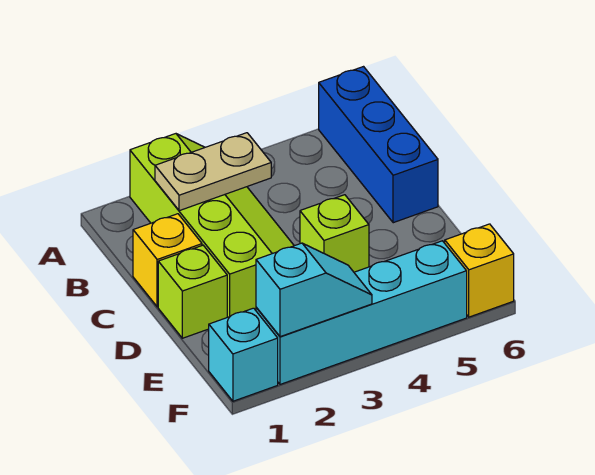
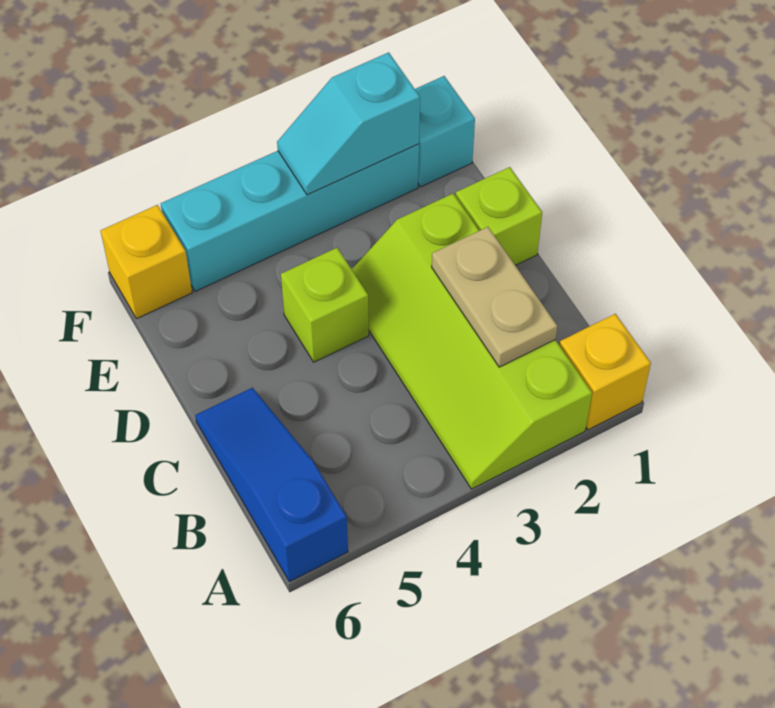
blue brick A6:C6 level 1 -> blue slope A6:C6 level 1 top A
tan plate B2:B3 level 2 -> tan plate B2:C2 level 2
yellow brick C1 level 1 -> yellow brick A1 level 1

